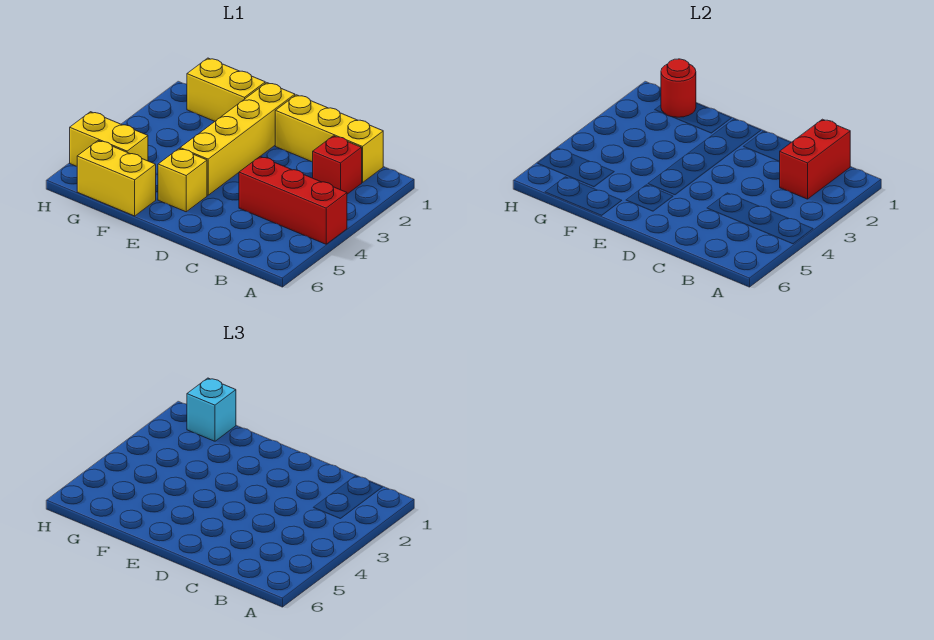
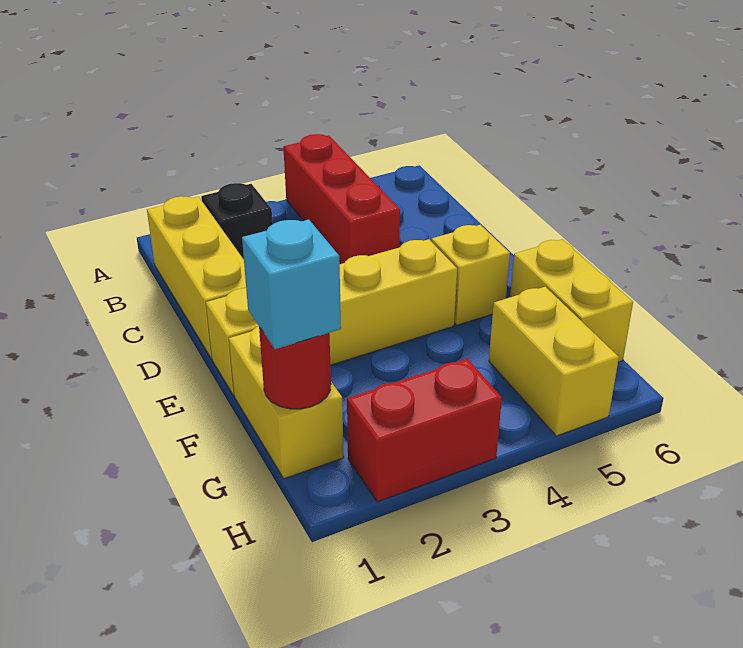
red brick B1:B2 level 2 -> red brick H2:H3 level 1
red brick B2 level 1 -> black brick B2 level 1

